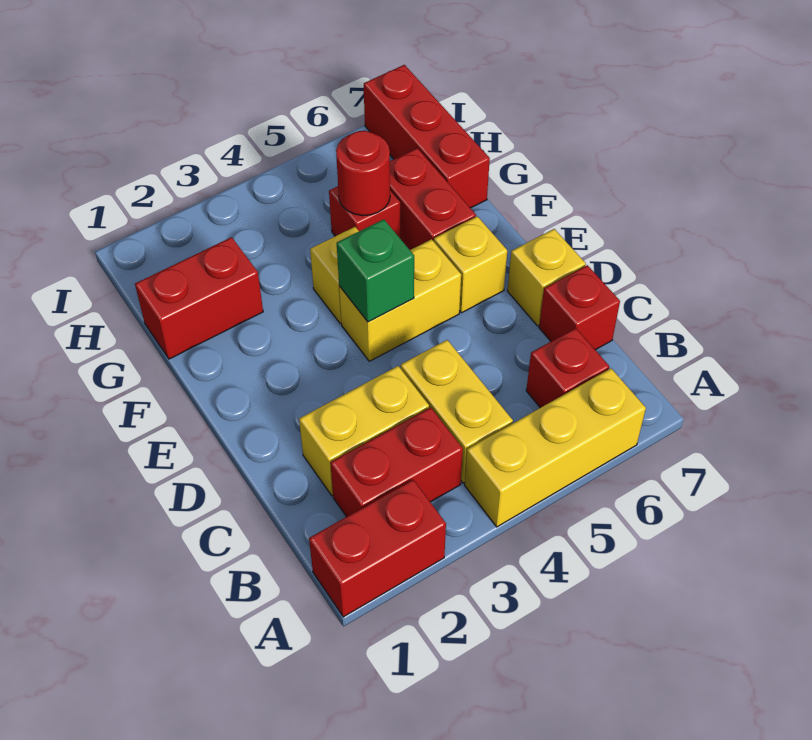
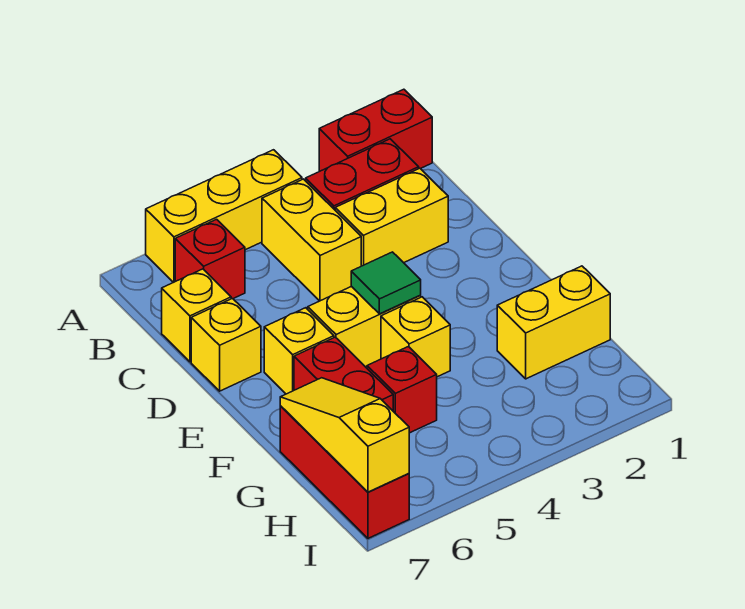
red brick C7 level 1 -> yellow brick C7 level 1
green brick E4 level 2 -> green tile E4 level 2
red brick G1:G2 level 1 -> yellow brick G1:G2 level 1
red round brick G5 level 2 -> none
none -> yellow slope G7:I7 level 2 top I

